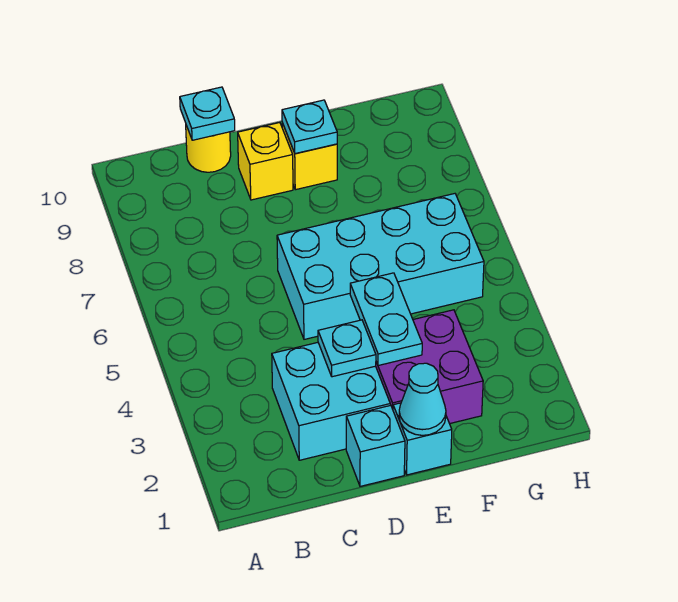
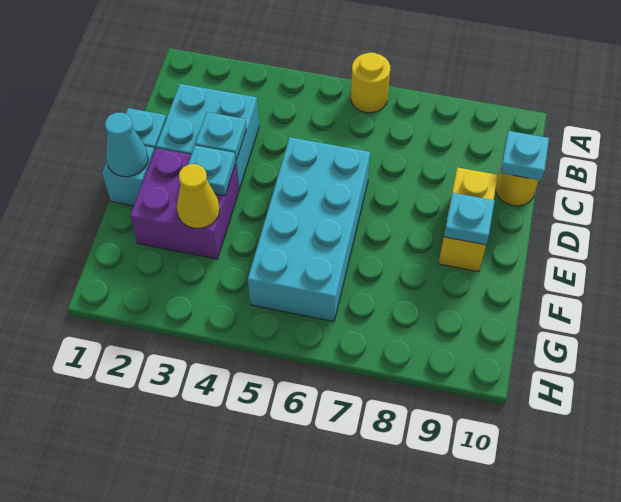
none -> yellow round brick A6 level 1
cyan plate E3:E4 level 2 -> cyan plate E3 level 2
none -> yellow cone F3 level 2

